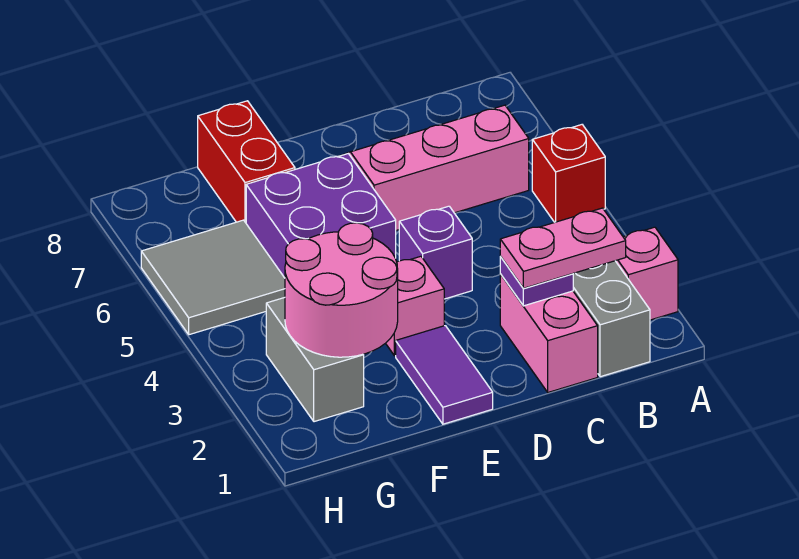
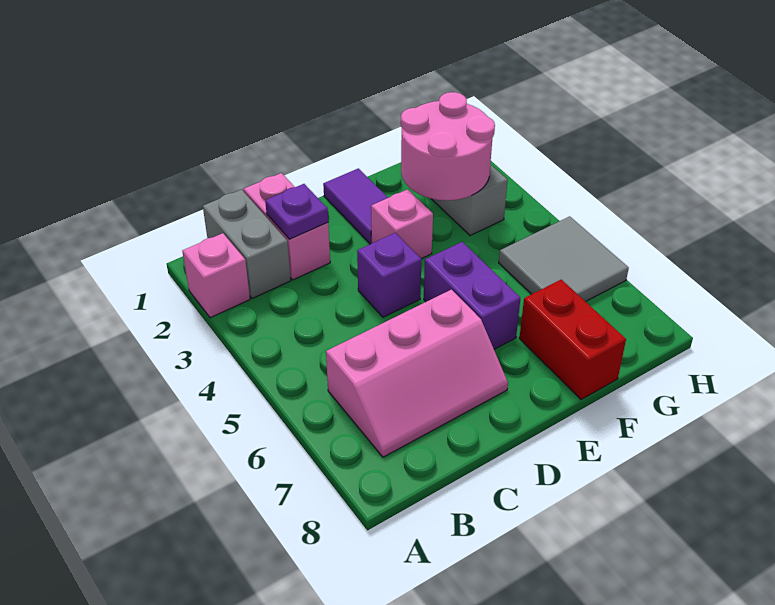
red brick A5 level 1 -> none
pink plate B2:C2 level 3 -> none
purple brick E5:F6 level 1 -> purple brick E5:E6 level 1

